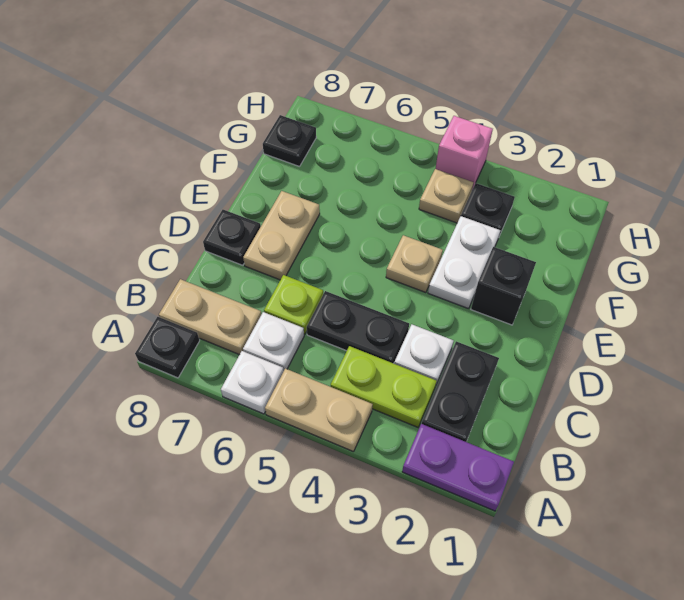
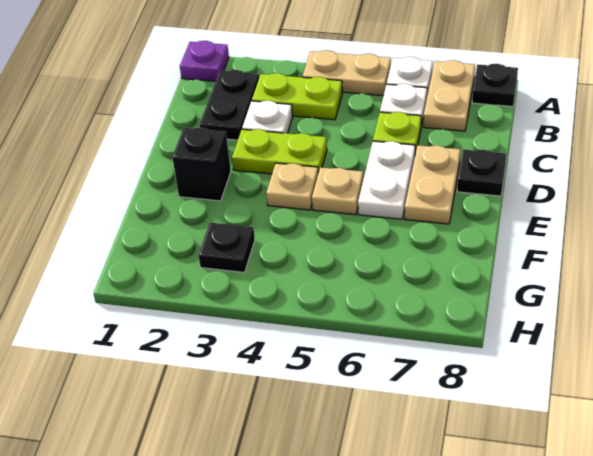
purple plate A1:A2 level 1 -> purple plate A1 level 1
tan plate B7:B8 level 1 -> tan plate A7:B7 level 1
black plate C4:C5 level 1 -> none
none -> lime plate D3:D4 level 1
white plate E3:F3 level 1 -> white plate D6:E6 level 1
tan plate G4 level 1 -> tan plate E5 level 1
black plate G8 level 1 -> none
pink brick H4 level 1 -> none

